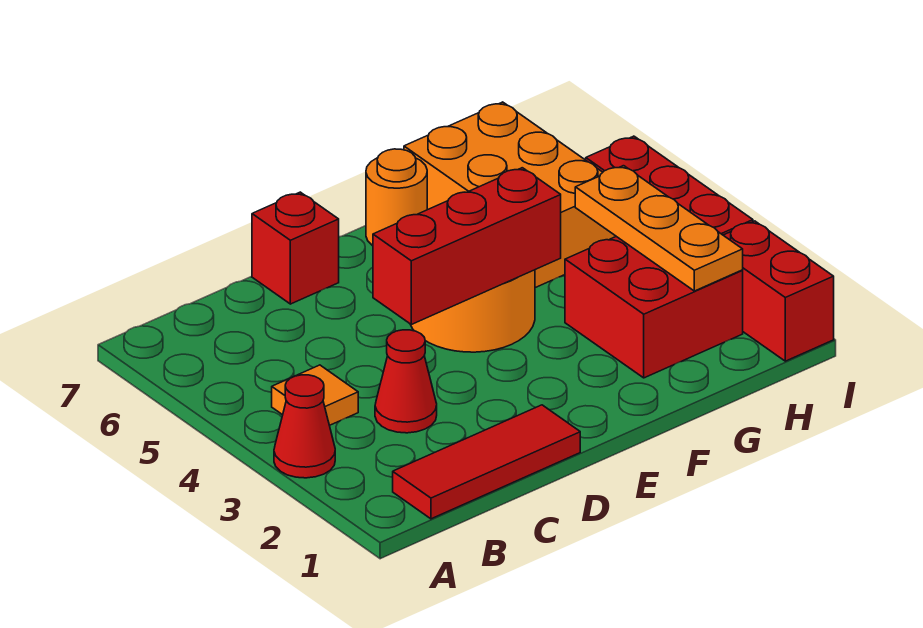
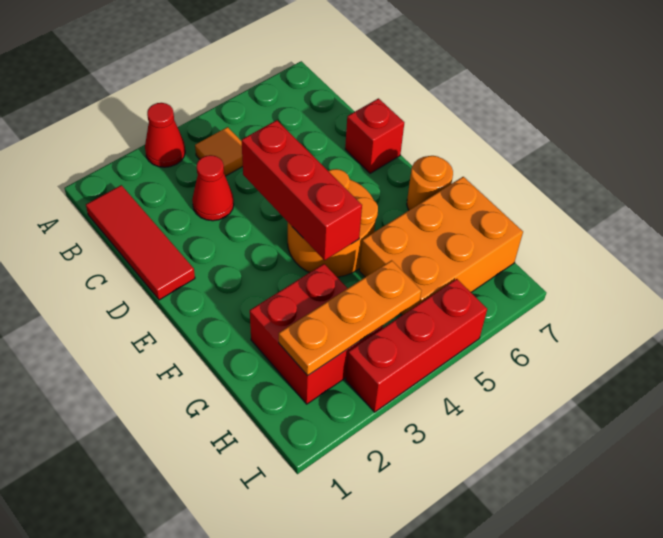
red brick I1:I2 level 1 -> none

